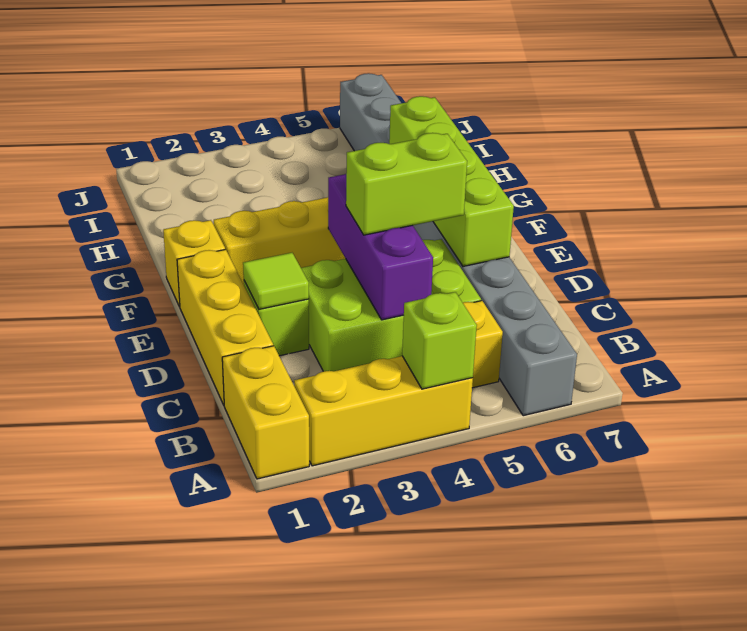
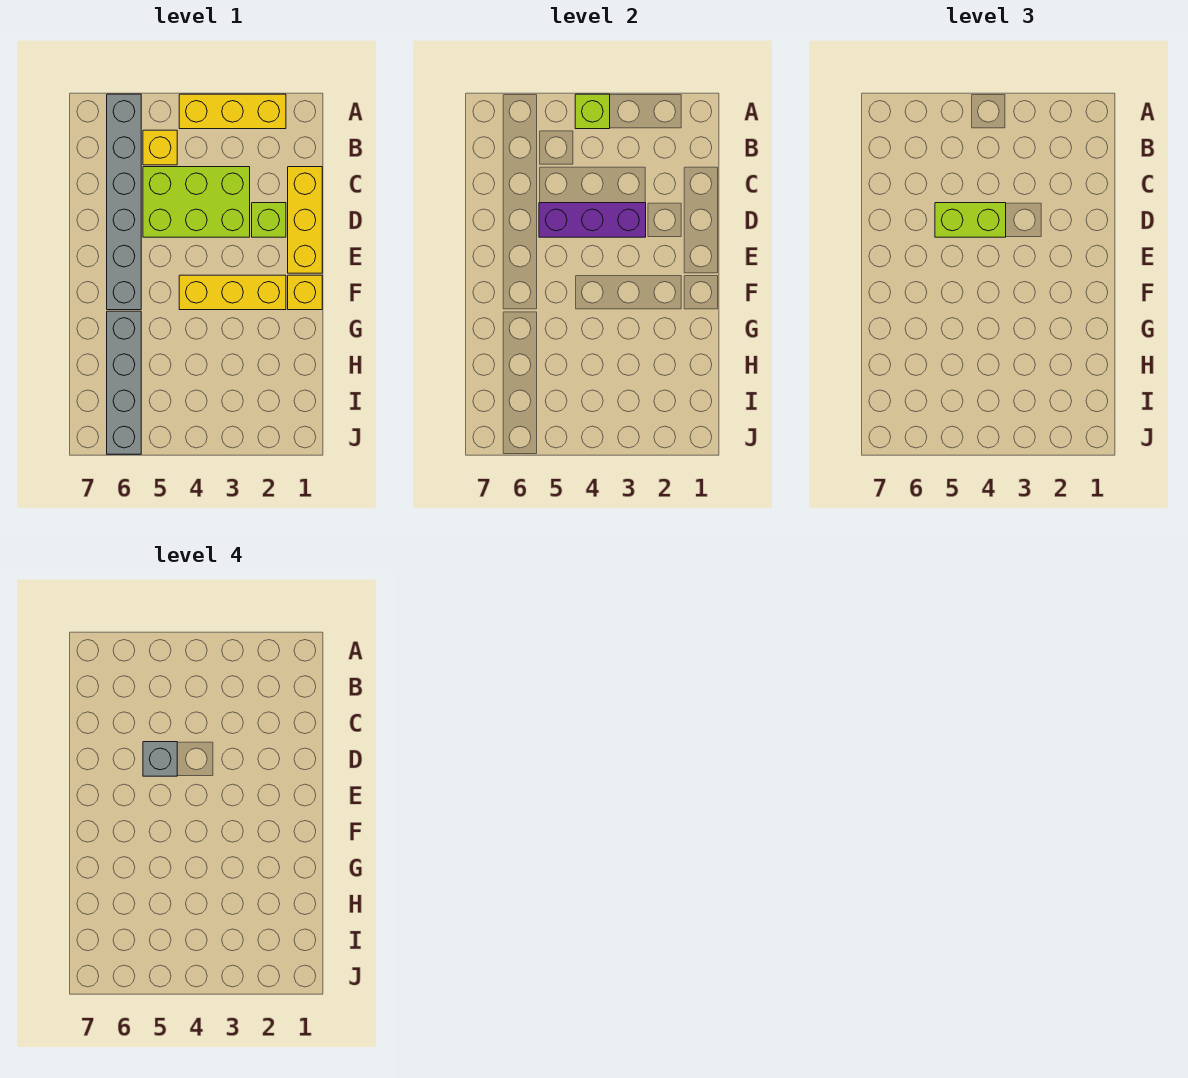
yellow brick A1:B1 level 1 -> none
purple brick C4:E4 level 2 -> purple brick D3:D5 level 2
lime tile D2 level 2 -> none
none -> grey brick D5 level 4
lime brick D6:G6 level 2 -> none

